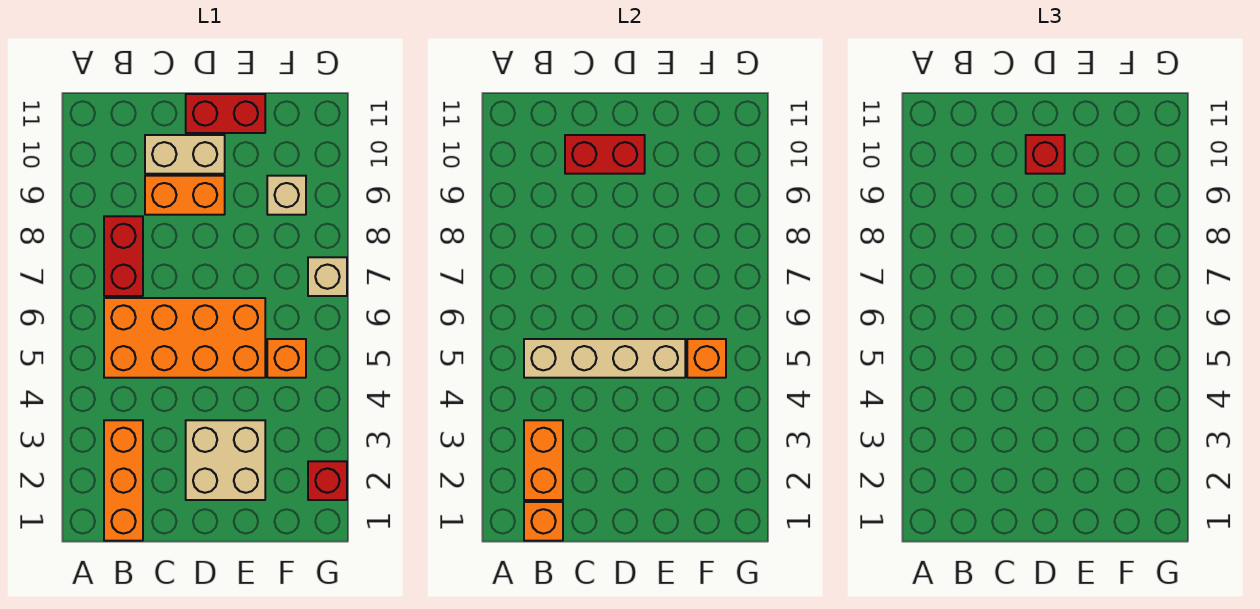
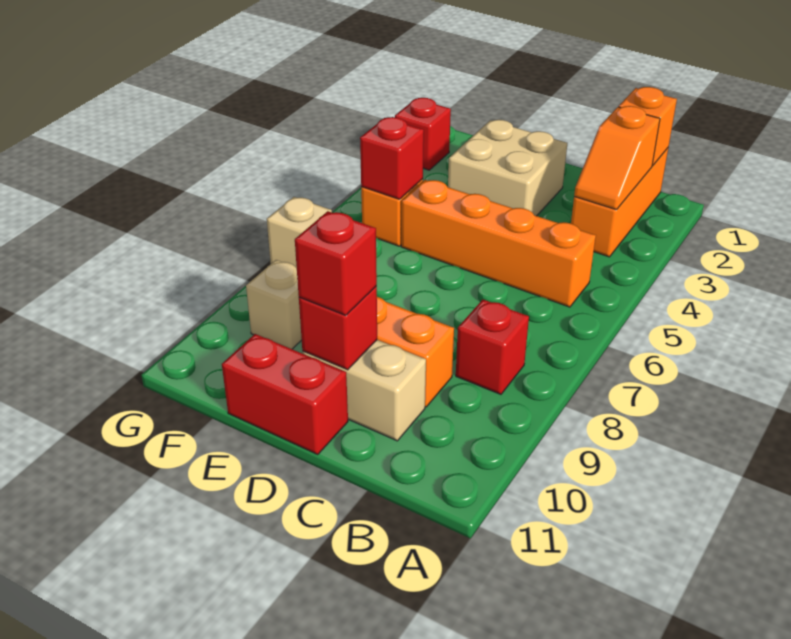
orange brick B2:B3 level 2 -> orange slope B2:B3 level 2 top 2
orange brick B5:E6 level 1 -> orange brick B5:E5 level 1
tan brick B5:E5 level 2 -> none
red brick B7:B8 level 1 -> red brick B8 level 1
red brick C10:D10 level 2 -> red brick D10 level 2
orange brick F5 level 2 -> red brick F5 level 2

